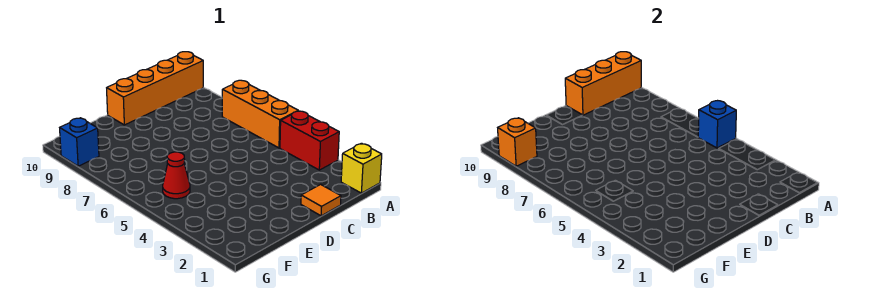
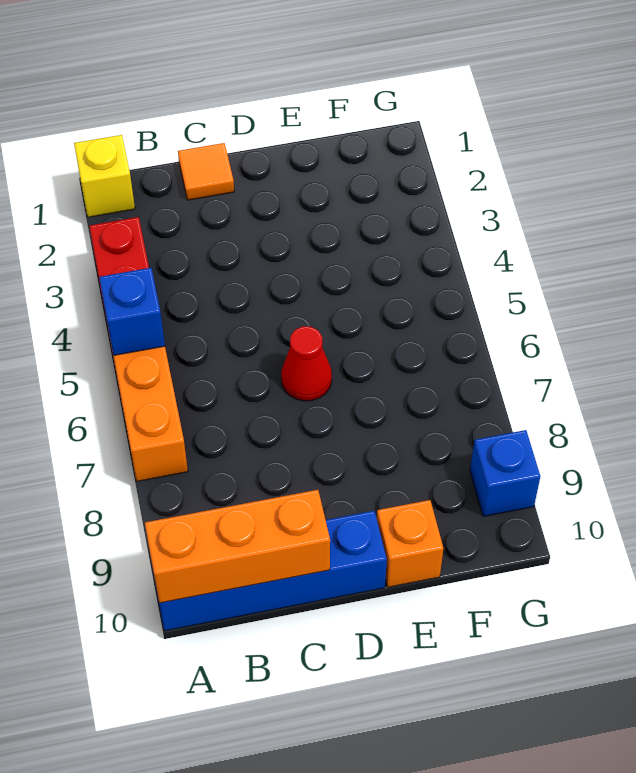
orange brick A10:D10 level 1 -> blue brick A10:D10 level 1
red cone F5 level 1 -> red cone D6 level 1
orange brick G9 level 2 -> orange brick E10 level 1

